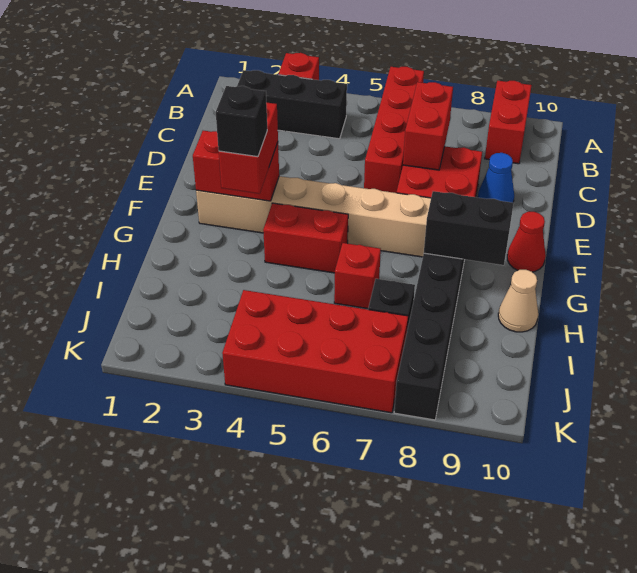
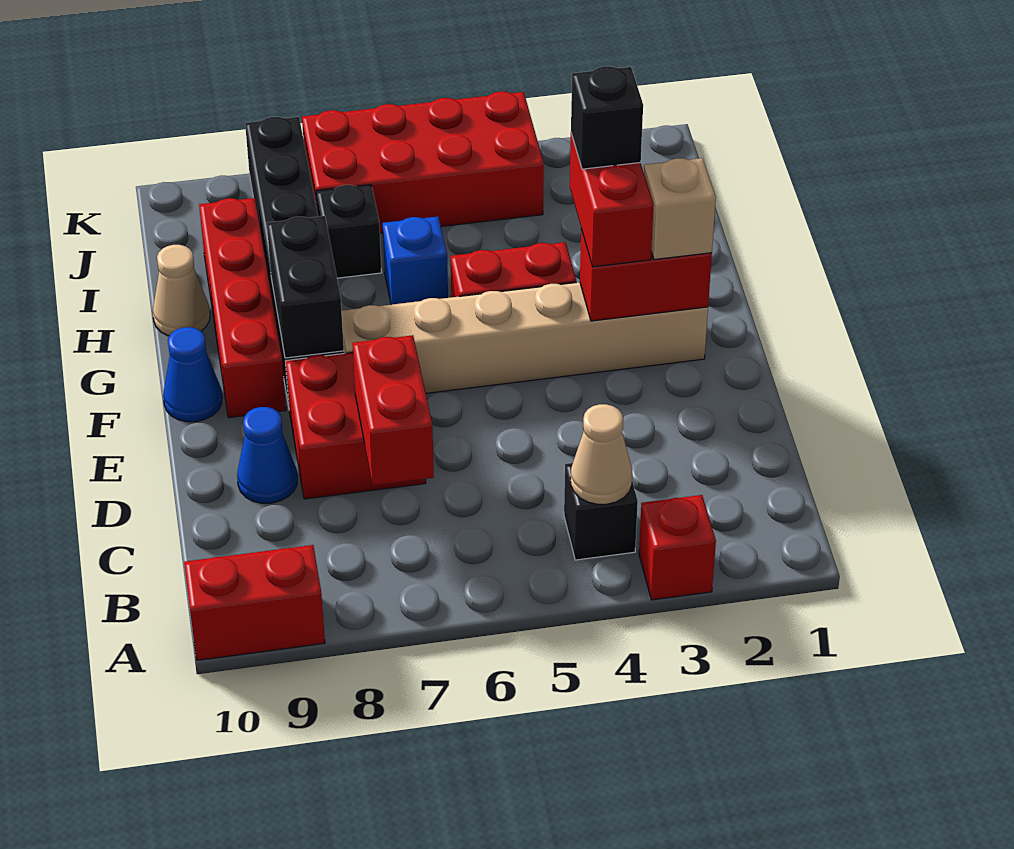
red brick A6:D6 level 1 -> red brick F9:I9 level 1
red brick A9:B9 level 1 -> red brick A9:A10 level 1
black brick B2:B4 level 1 -> black brick B4 level 1
none -> tan cone B4 level 2
none -> tan brick F2 level 3
red cone F10 level 1 -> blue cone F10 level 1
black brick G8:G9 level 2 -> black brick F8:G8 level 2
red brick H6 level 1 -> blue brick H6 level 1

